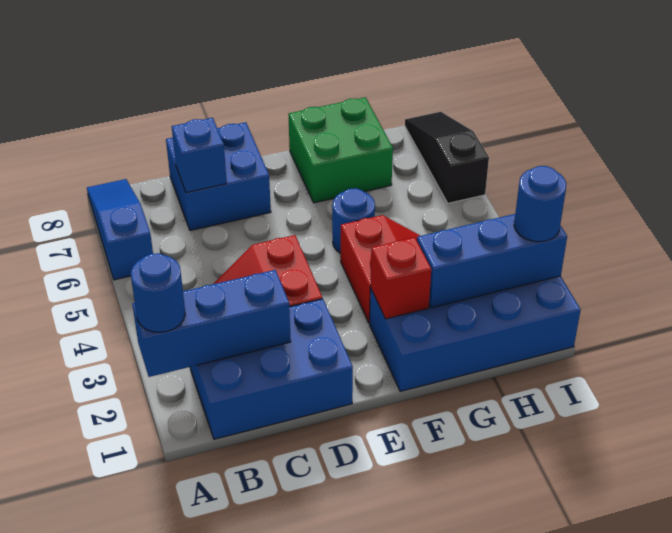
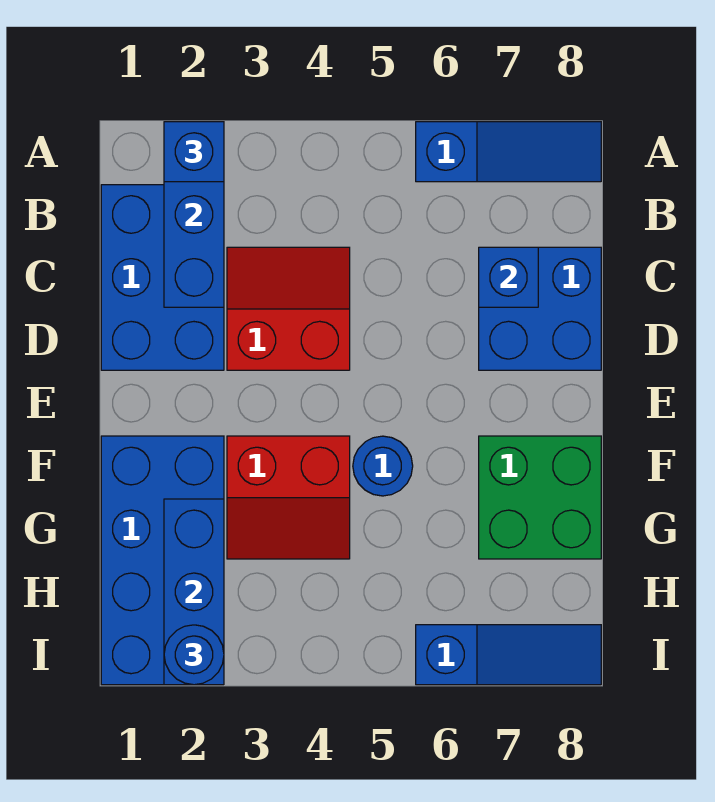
blue round brick A2 level 3 -> blue brick A2 level 3
red brick F2 level 2 -> none
black slope I6:I8 level 1 top 6 -> blue slope I6:I8 level 1 top 6

